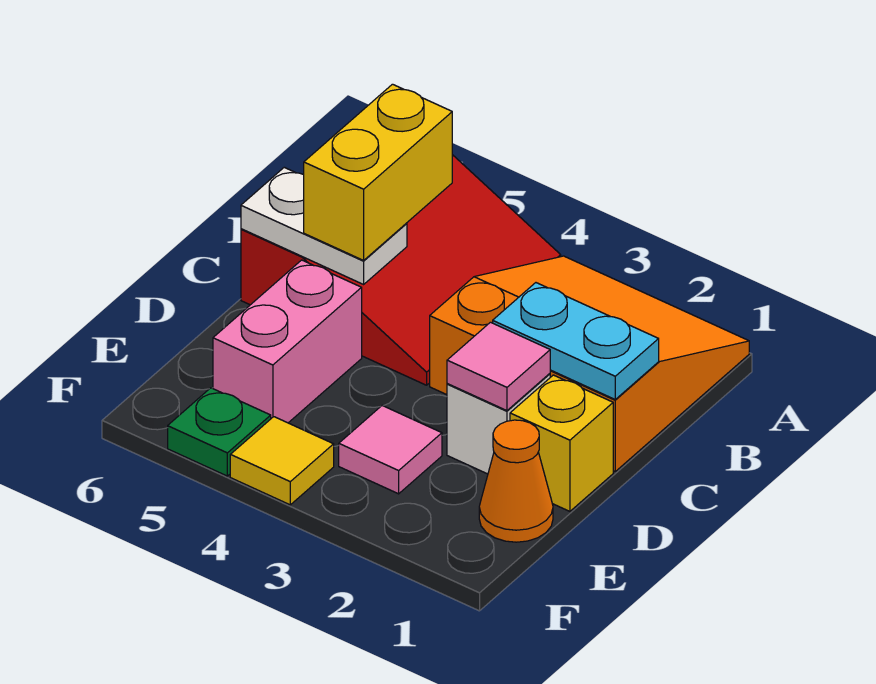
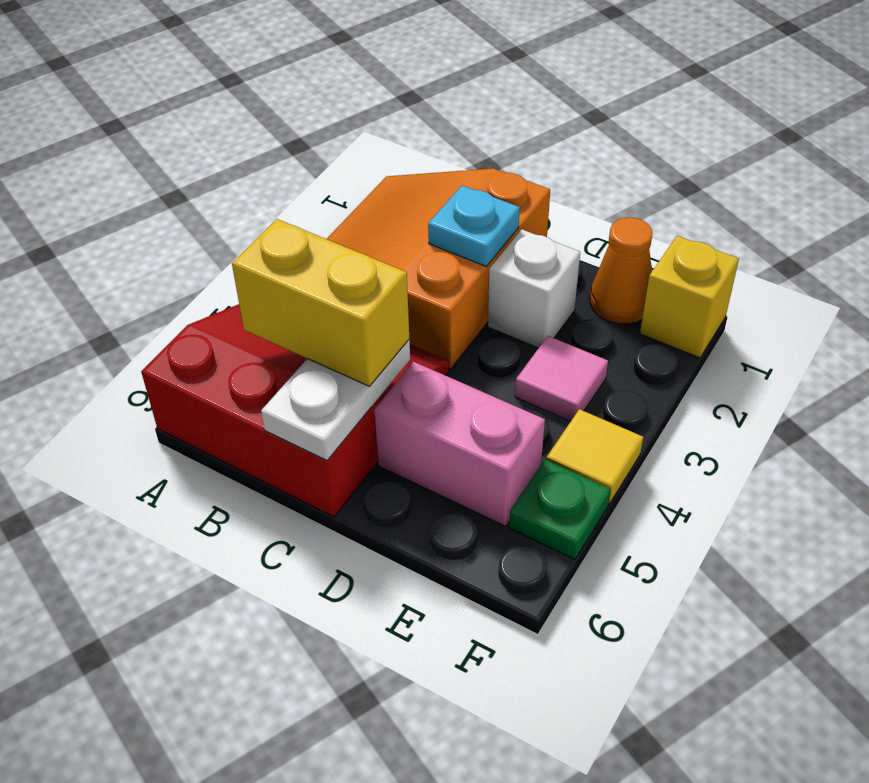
cyan plate C1:C2 level 2 -> cyan plate C2 level 2
yellow brick D1 level 1 -> yellow brick F1 level 1
pink tile D2 level 2 -> none

